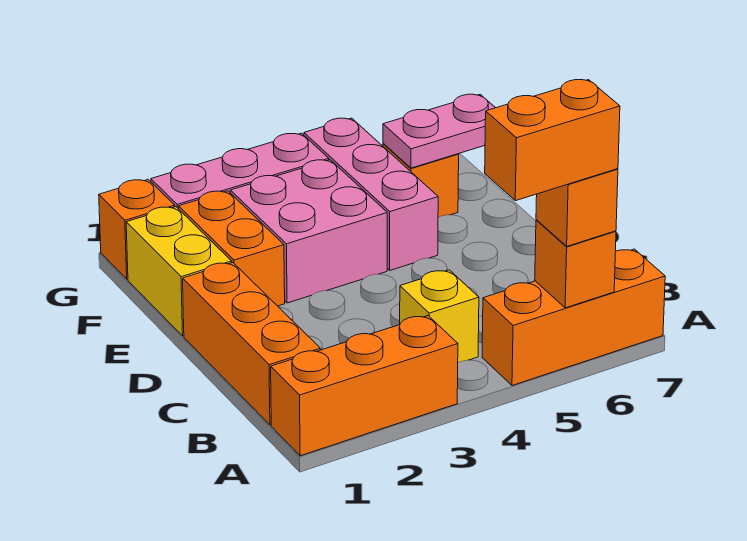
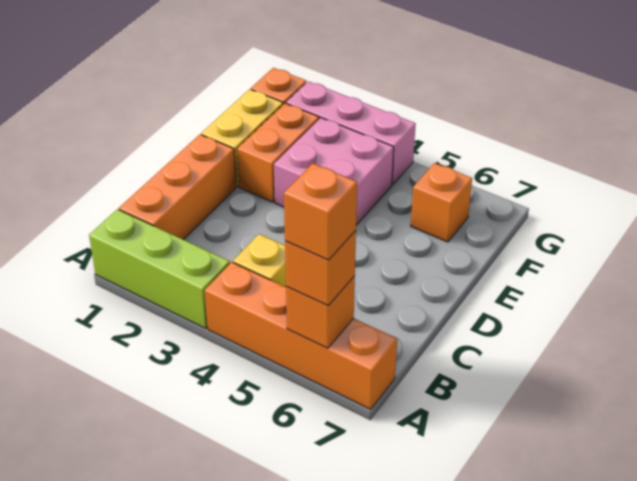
orange brick A1:A3 level 1 -> lime brick A1:A3 level 1
orange brick A5:A7 level 1 -> orange brick A4:A7 level 1
orange brick A5:A6 level 4 -> orange brick A6 level 4
pink brick E5:G5 level 1 -> none
pink plate F6:F7 level 2 -> none

